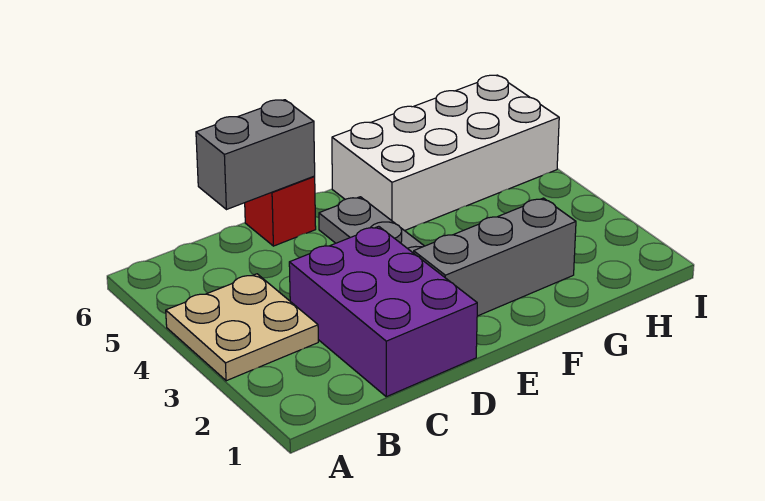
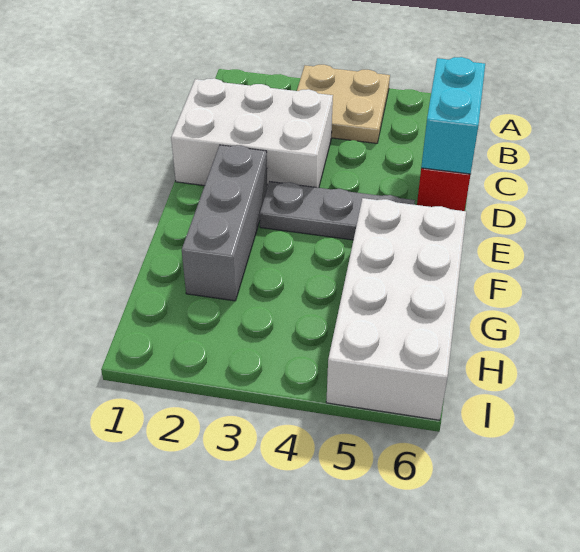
purple brick C1:D3 level 1 -> white brick C1:D3 level 1
grey brick C6:D6 level 2 -> cyan brick C6:D6 level 2

